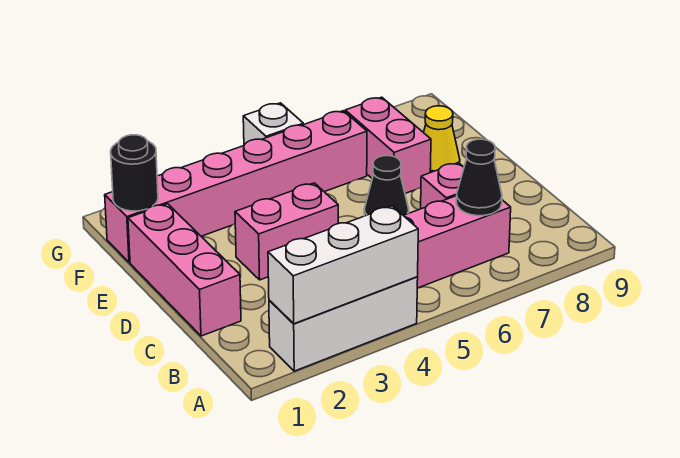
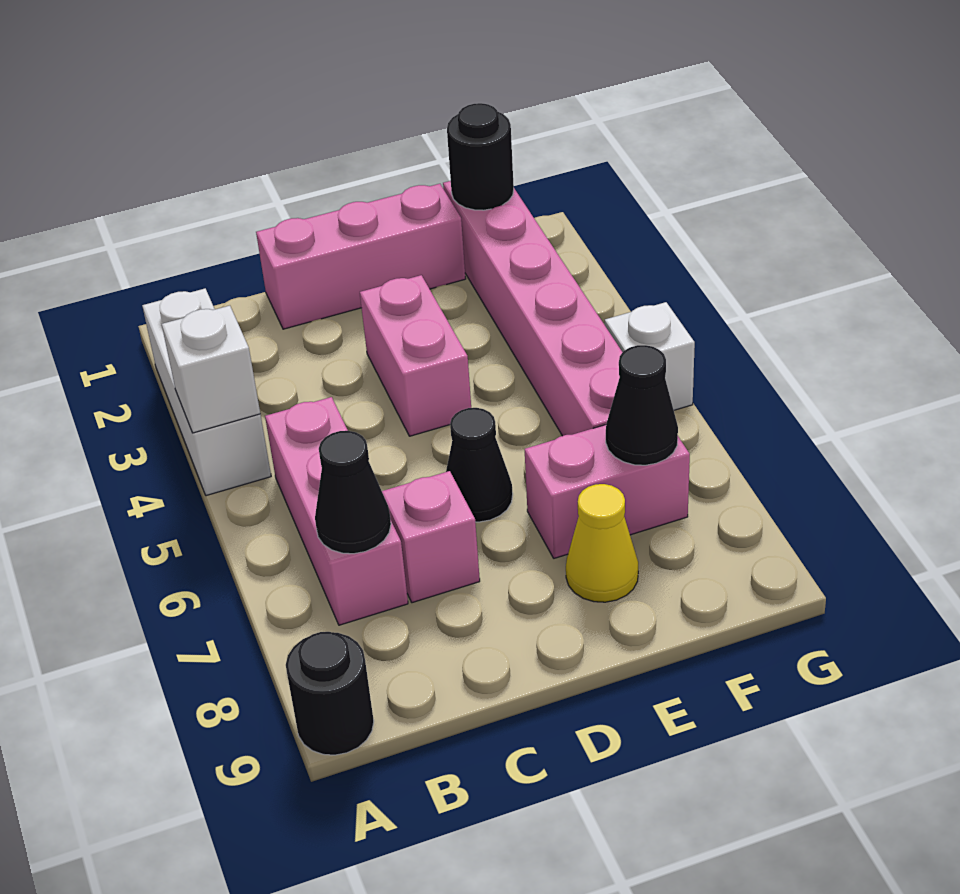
white brick A2:A4 level 2 -> white brick A4 level 2
none -> black round brick A9 level 1
none -> black cone F7 level 2

